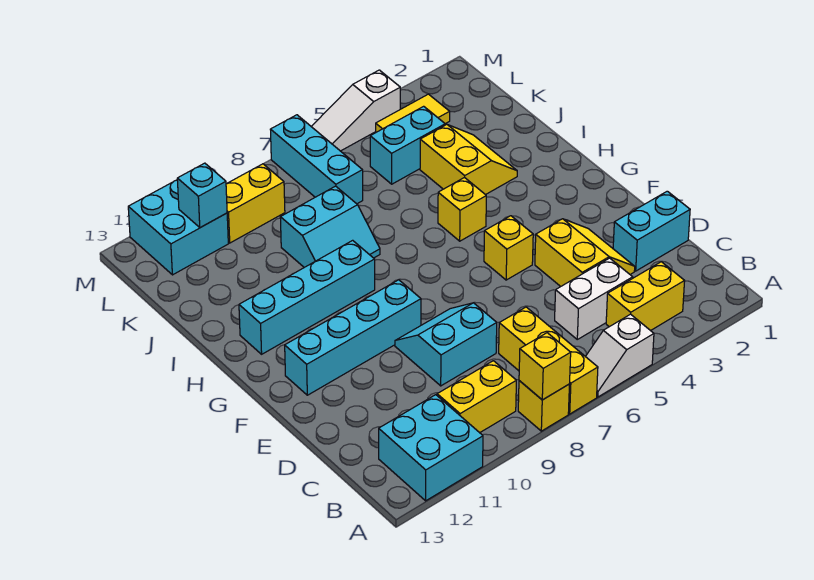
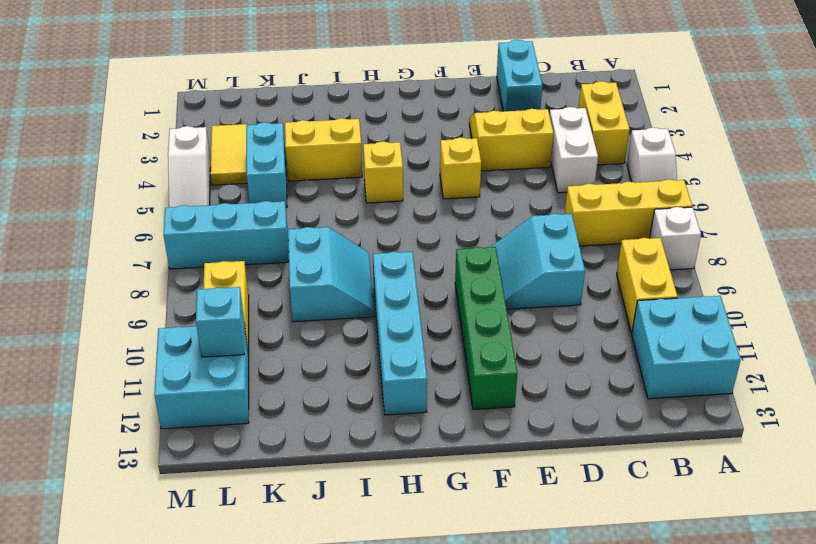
yellow brick A8 level 1 -> white brick A8 level 1
yellow brick A8 level 2 -> none
cyan brick F9:F12 level 1 -> green brick F9:F12 level 1

